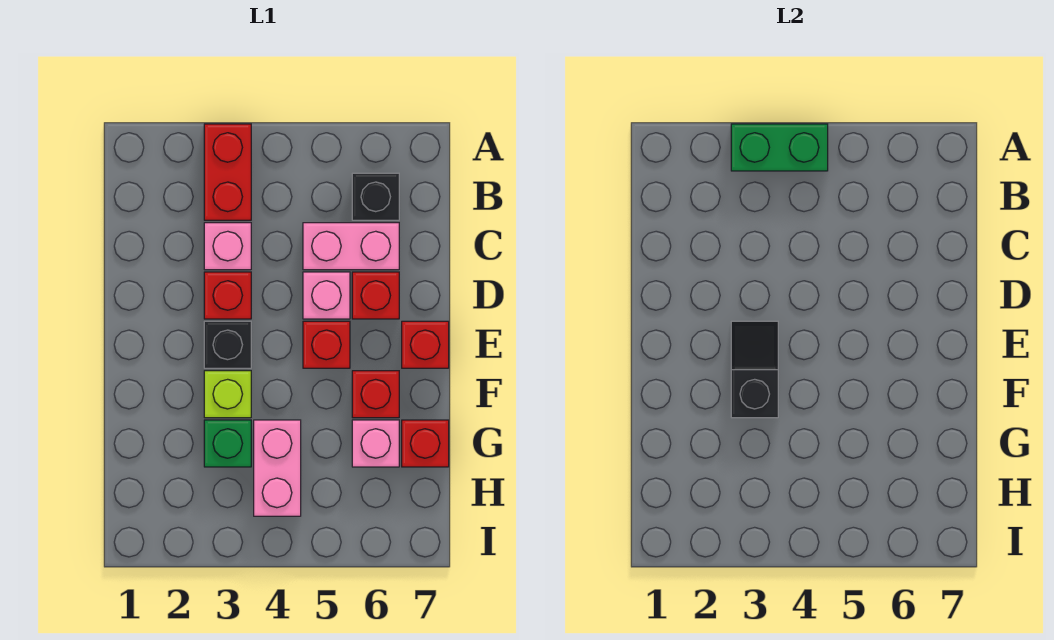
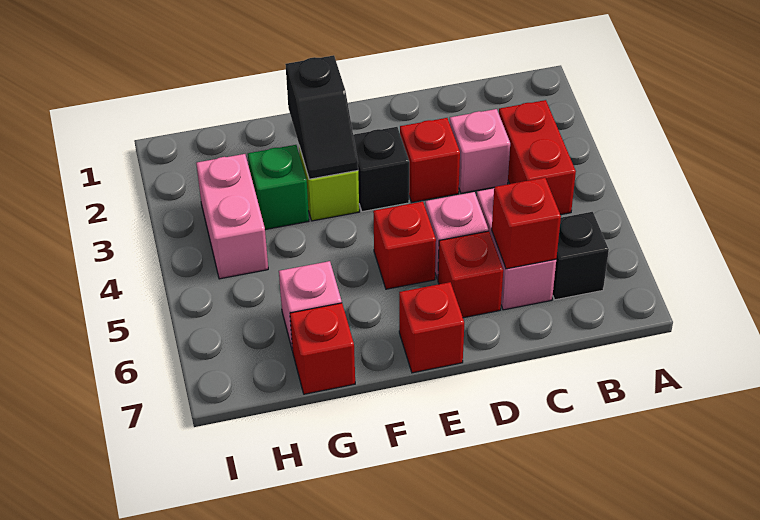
red brick A3:B3 level 1 -> red brick B3:B4 level 1
green brick A3:A4 level 2 -> none
black slope E3:F3 level 2 top F -> black slope F2:F3 level 2 top 2
red brick F6 level 1 -> red brick C6 level 2
pink brick G4:H4 level 1 -> pink brick H3:H4 level 1

